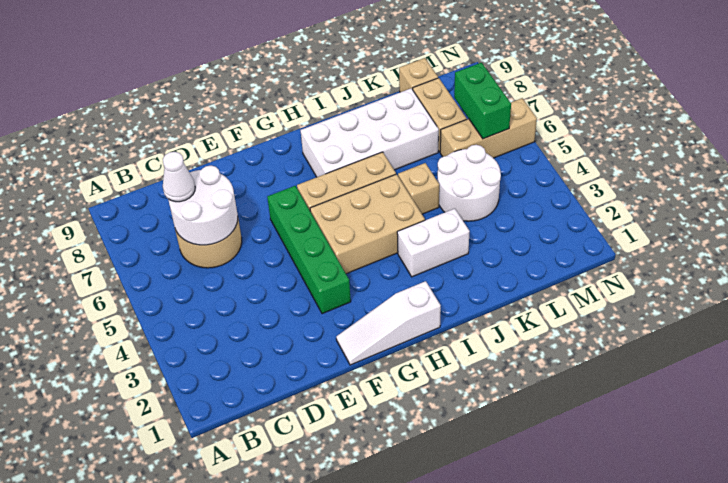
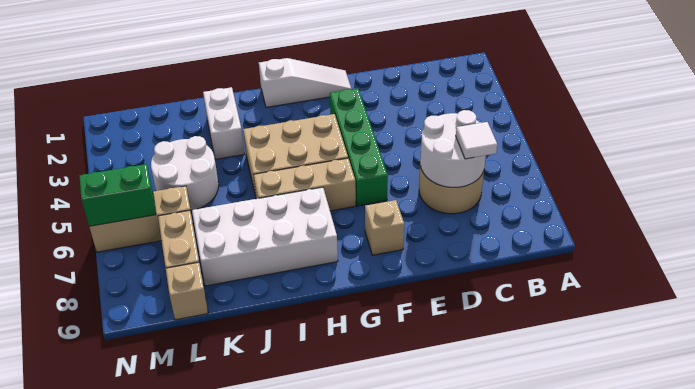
white cone C7 level 3 -> white tile C7 level 3
white brick I3:J3 level 1 -> white brick J2:J3 level 1
tan brick J5 level 1 -> tan brick F8 level 1
green brick M6:M7 level 2 -> green brick M6:N6 level 2

